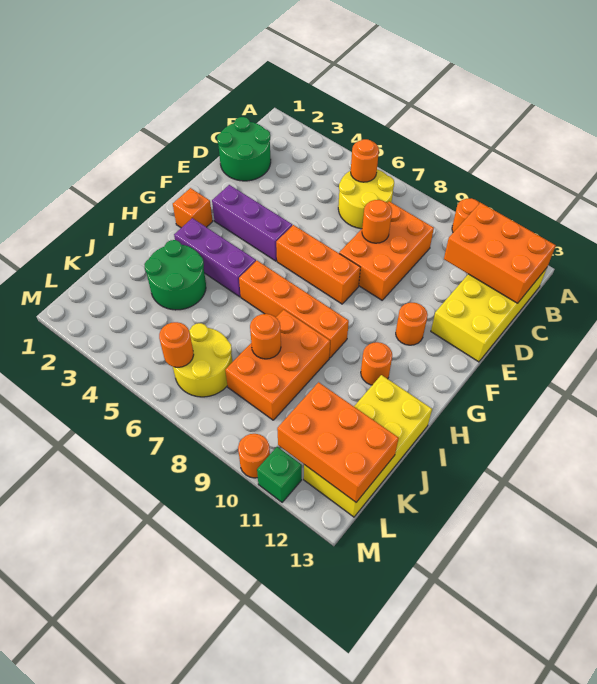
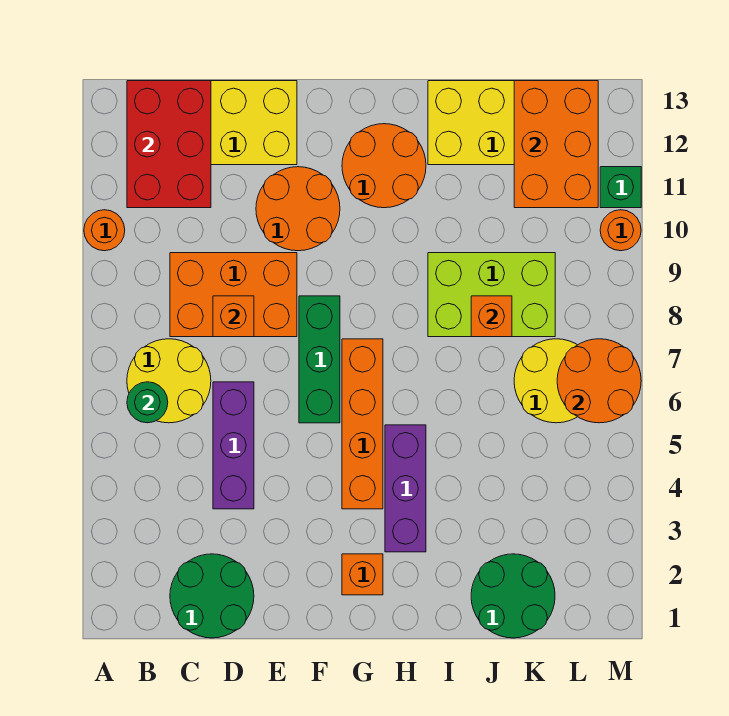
orange round brick B6 level 2 -> green round brick B6 level 2
orange brick B11:C13 level 2 -> red brick B11:C13 level 2
orange round brick D8 level 2 -> orange brick D8 level 2
purple brick F3:F5 level 1 -> purple brick D4:D6 level 1
orange brick F6:F8 level 1 -> green brick F6:F8 level 1
orange round brick F11 level 1 -> orange round brick E10:F11 level 1
orange brick H6:H9 level 1 -> orange brick G4:G7 level 1
orange round brick H11 level 1 -> orange round brick G11:H12 level 1
green round brick I3:J4 level 1 -> green round brick J1:K2 level 1
orange brick I8:K9 level 1 -> lime brick I8:K9 level 1
orange round brick J8 level 2 -> orange brick J8 level 2
orange round brick L6 level 2 -> orange round brick L6:M7 level 2

